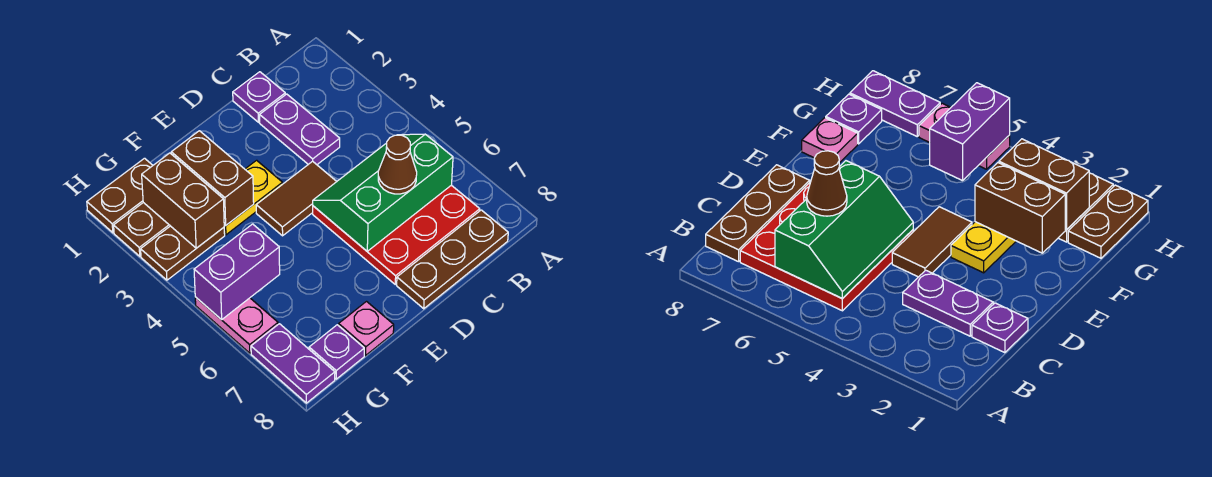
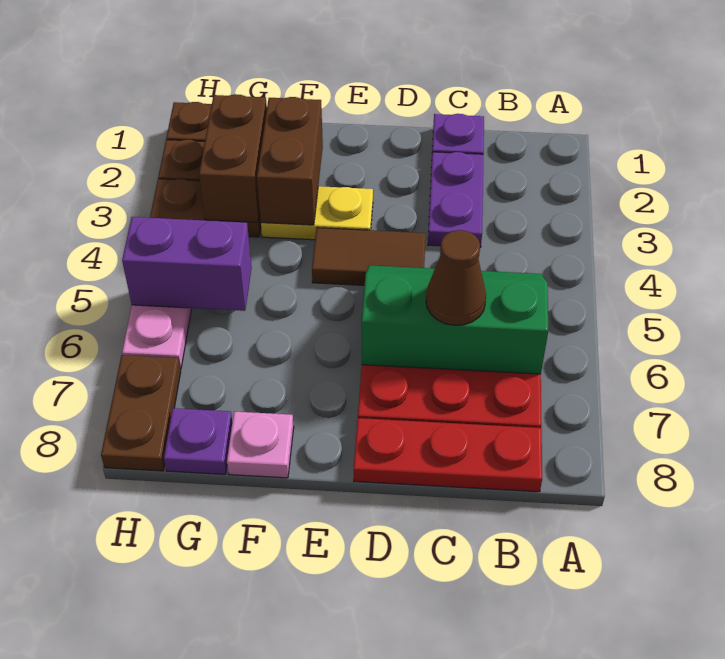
brown plate B8:D8 level 1 -> red plate B8:D8 level 1
purple plate H7:H8 level 1 -> brown plate H7:H8 level 1

